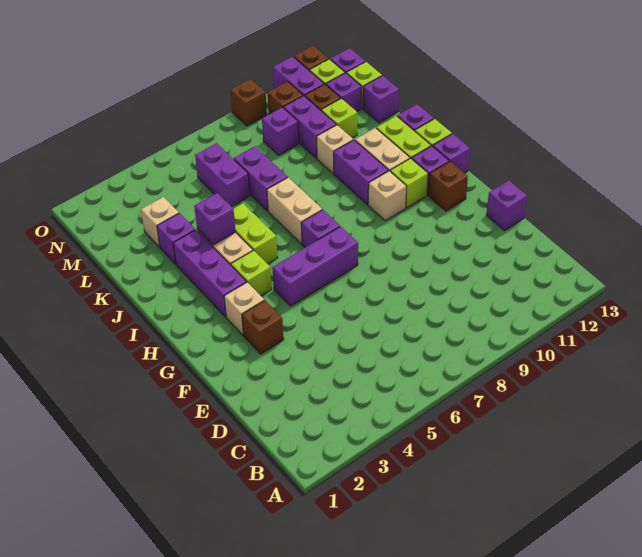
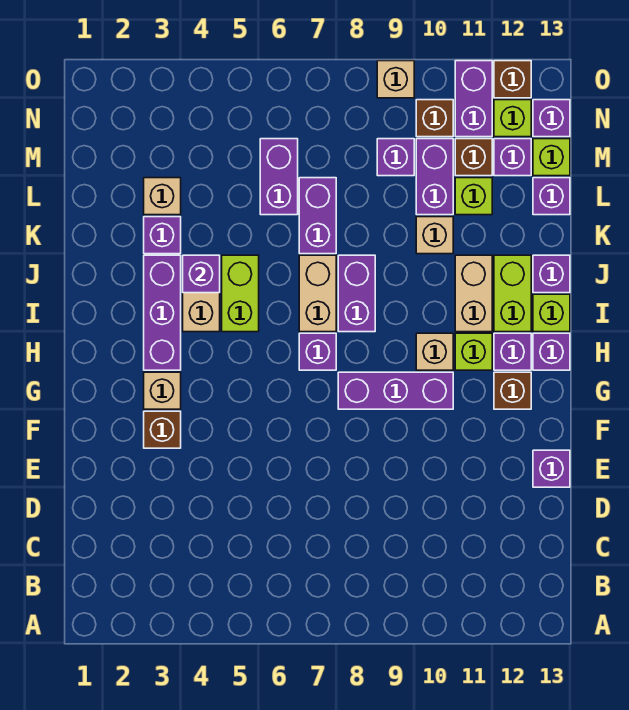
purple brick G5:G7 level 1 -> purple brick G8:G10 level 1
lime brick H4 level 1 -> none
purple brick I10:J10 level 1 -> purple brick I8:J8 level 1
brown brick O9 level 1 -> tan brick O9 level 1

